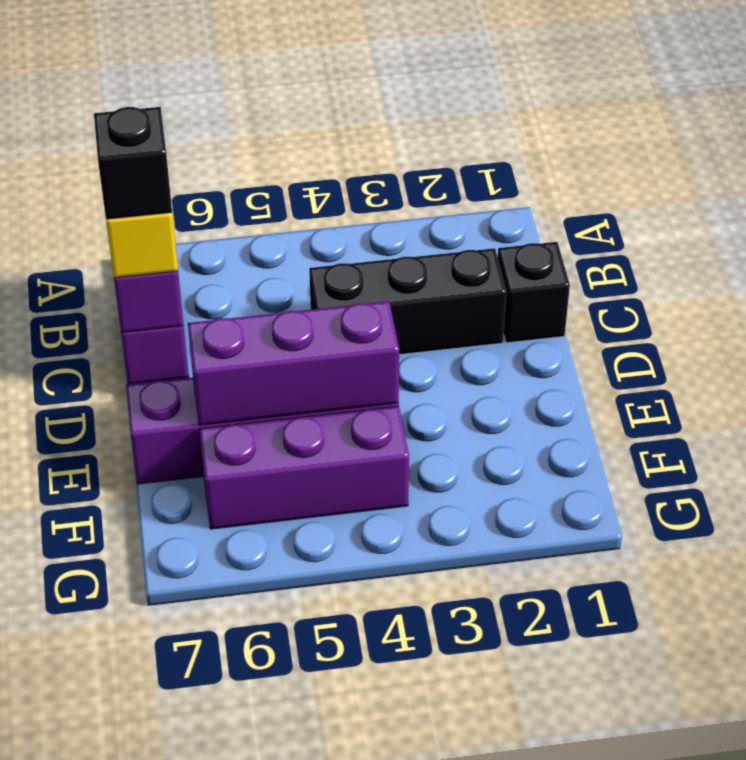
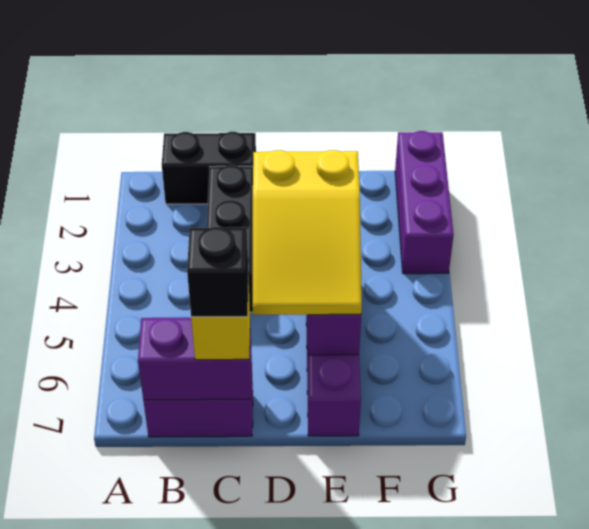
black brick C1 level 1 -> black brick B1:C1 level 1
none -> yellow slope D4:E6 level 3 top 4
purple brick F4:F6 level 1 -> purple brick G1:G3 level 1

